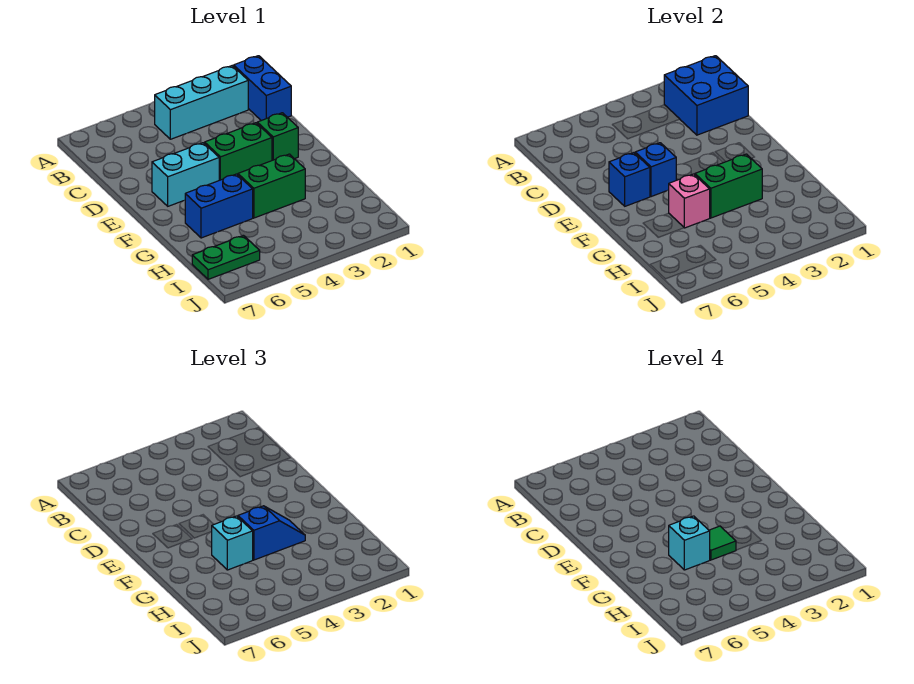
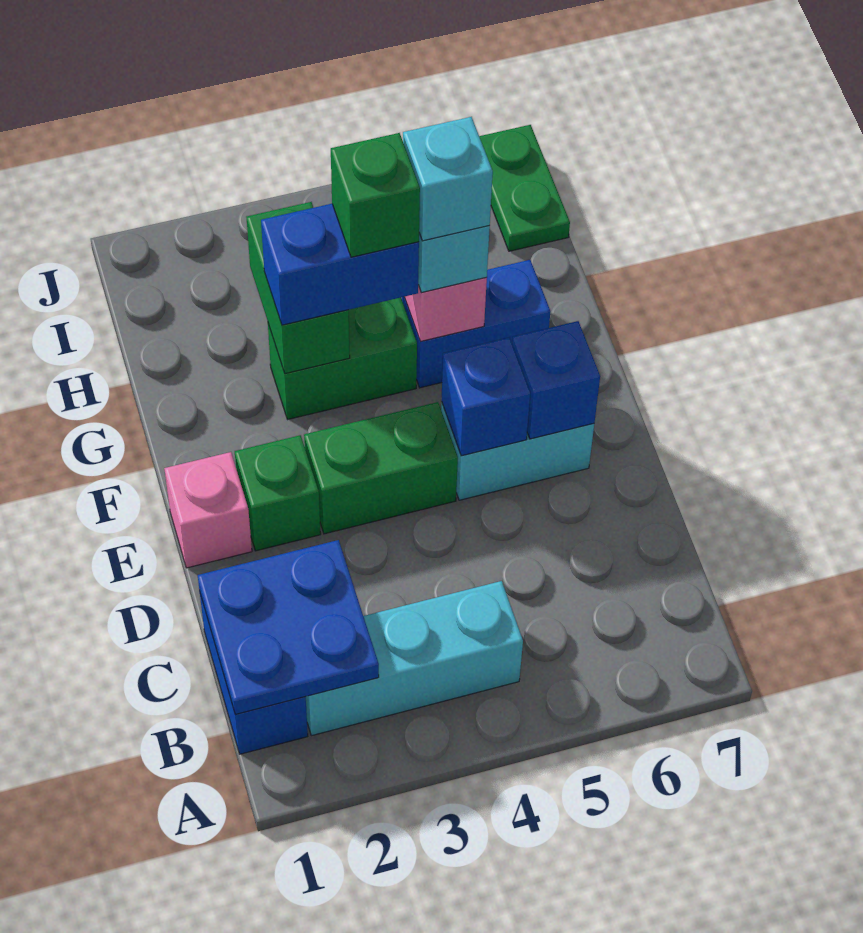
blue brick B1:C2 level 2 -> blue plate B1:C2 level 2
none -> pink brick E1 level 1
green brick G3:G4 level 2 -> green brick G3:H3 level 2
blue slope G3:G4 level 3 top 4 -> blue brick G3:G4 level 3
green tile G4 level 4 -> green brick G4 level 4
green plate I6:I7 level 1 -> green plate I7:J7 level 1

